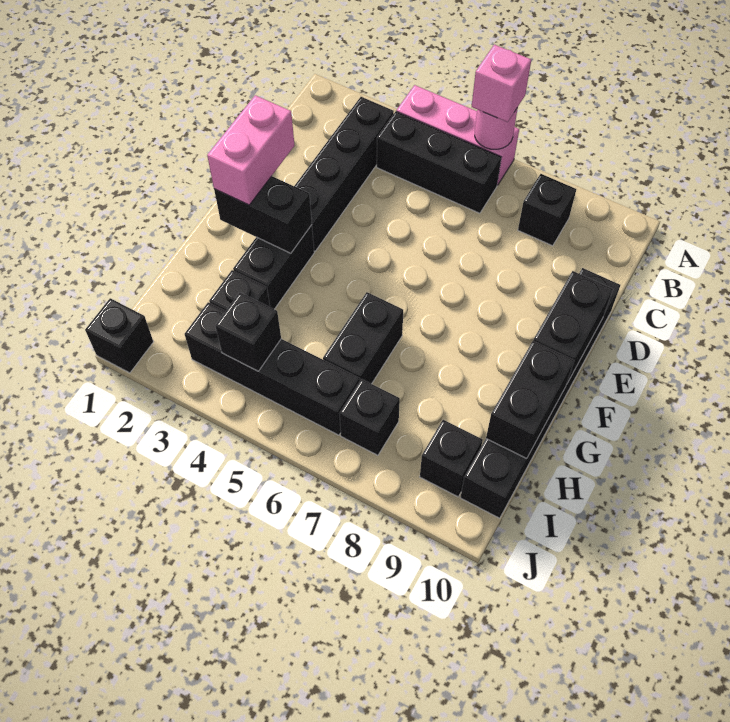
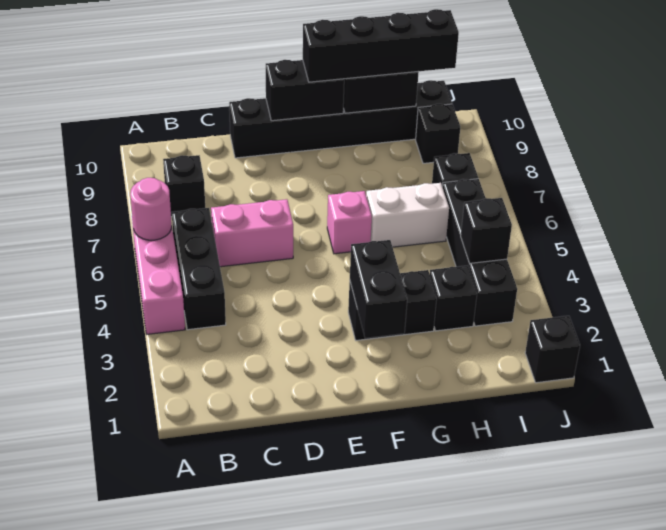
pink brick A6 level 3 -> pink brick F6 level 1
black brick B3:E3 level 1 -> black brick F10:I10 level 3
pink brick E2:F2 level 3 -> pink brick C6:D6 level 1
black brick G6:H6 level 1 -> white brick G6:H6 level 1

